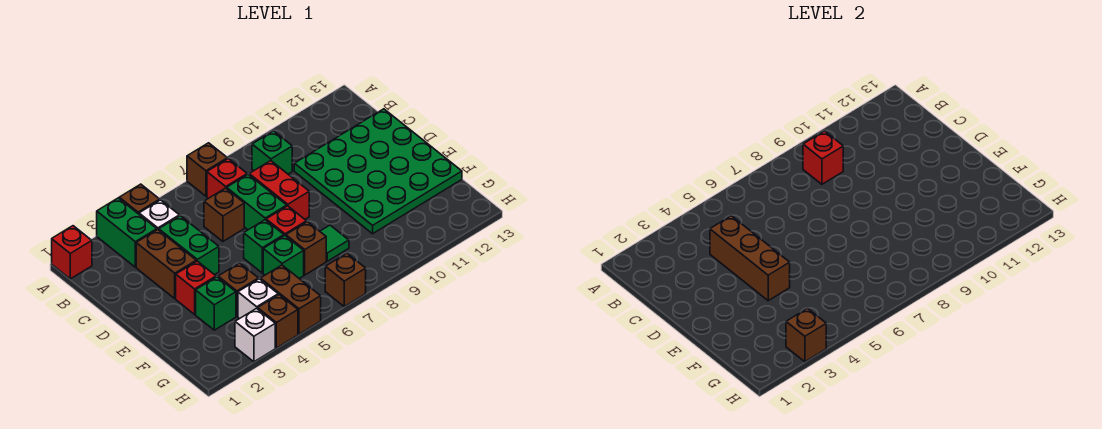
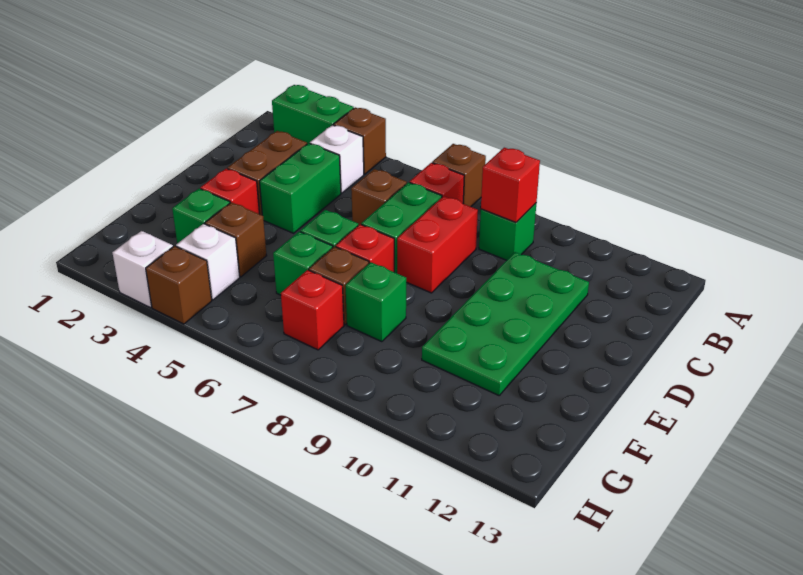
red brick A1 level 1 -> red brick G7 level 1
green brick A3:B3 level 1 -> green brick A2:A3 level 1
brown brick C4:E4 level 2 -> none
green plate C10:F13 level 1 -> green plate C10:F11 level 1
green tile F8 level 1 -> green brick F8 level 1
brown brick G5:H5 level 1 -> none
brown brick H3 level 2 -> none
brown brick H7 level 1 -> none

